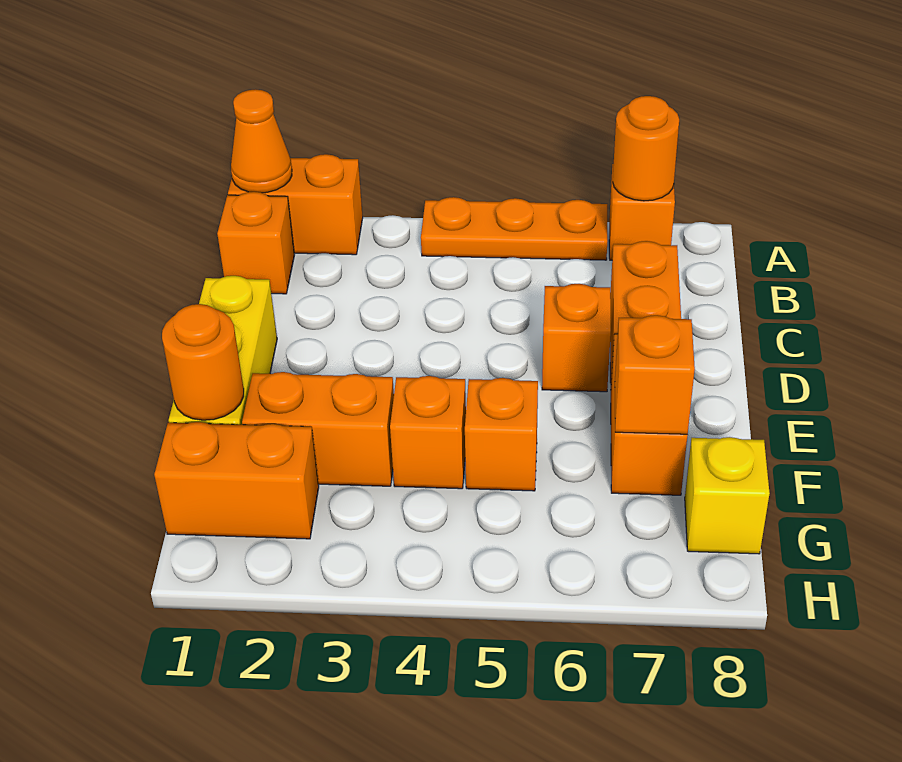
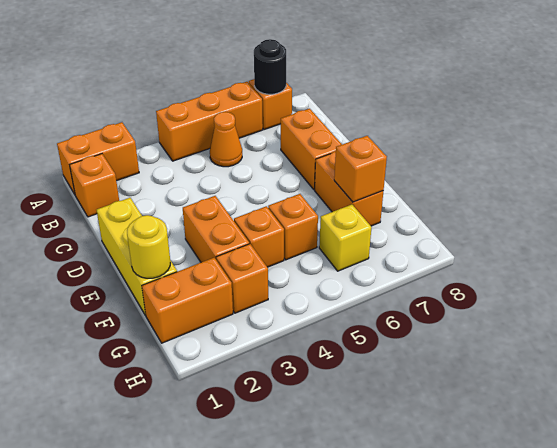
orange cone A1 level 2 -> orange cone B5 level 1
orange plate A4:A6 level 1 -> orange brick A4:A6 level 1
orange round brick A7 level 2 -> black round brick A7 level 2
orange brick D6 level 1 -> orange brick G3 level 1
orange round brick F1 level 2 -> yellow round brick F1 level 2
orange brick F2:F3 level 1 -> orange brick E3:F3 level 1
yellow brick G8 level 1 -> yellow brick G6 level 1

